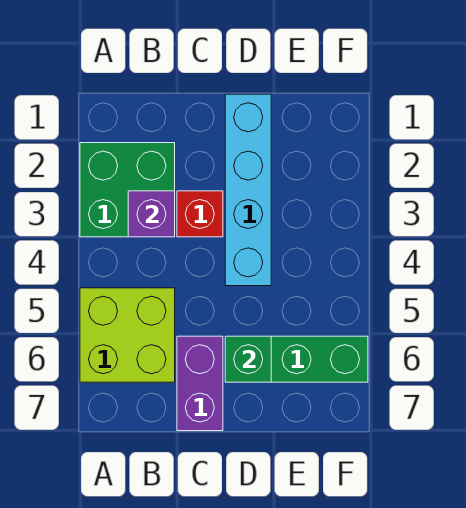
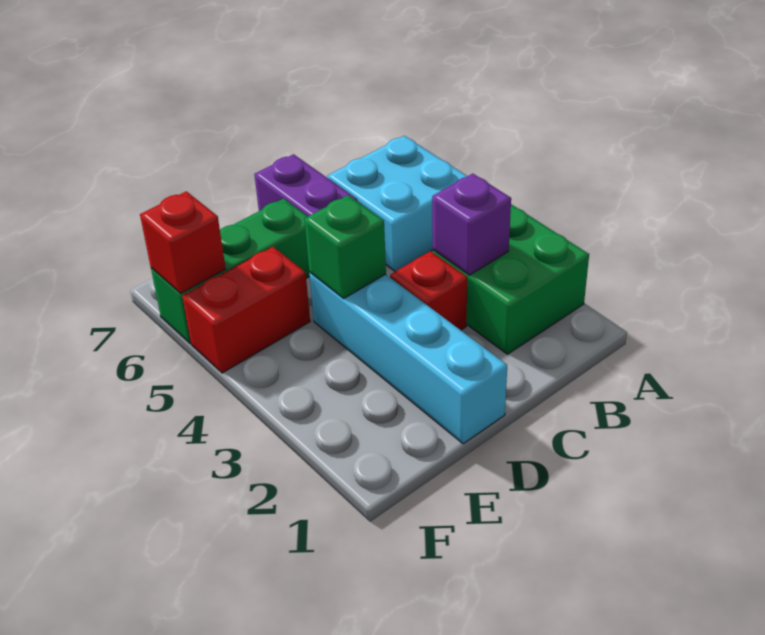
lime brick A5:B6 level 1 -> cyan brick A5:B6 level 1
green brick D6 level 2 -> green brick D4 level 2
none -> red brick E5:F5 level 1
none -> red brick F6 level 2

